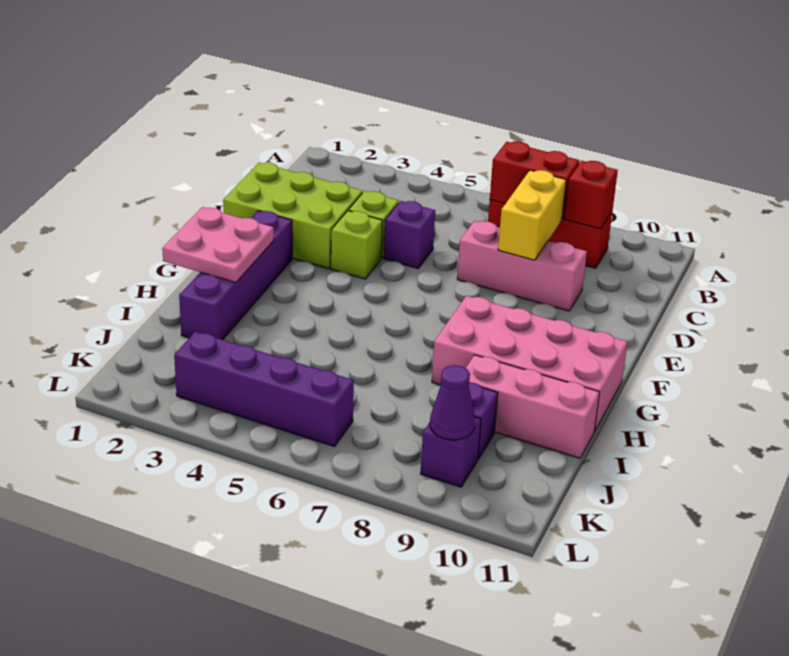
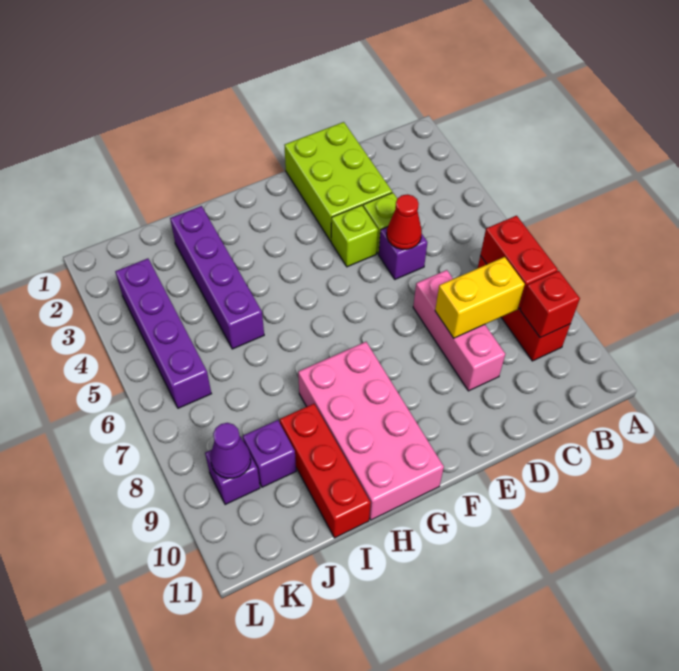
none -> red cone D5 level 2
purple brick F2:I2 level 1 -> purple brick I2:I5 level 1
pink plate G1:H2 level 2 -> none
pink brick I9:I11 level 1 -> red brick I9:I11 level 1

